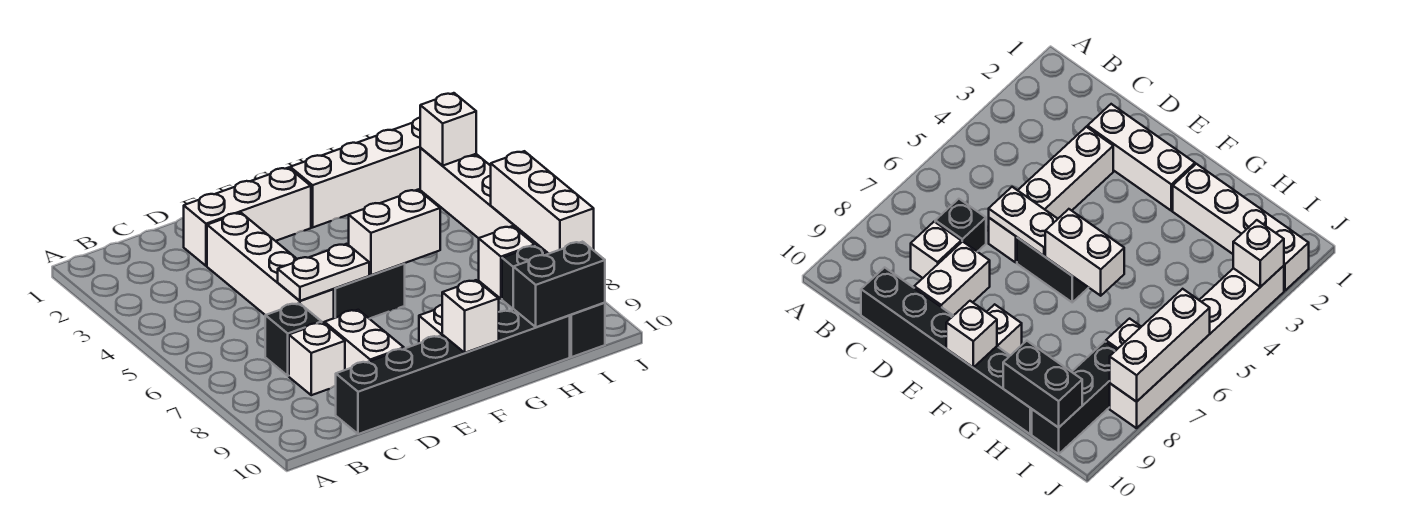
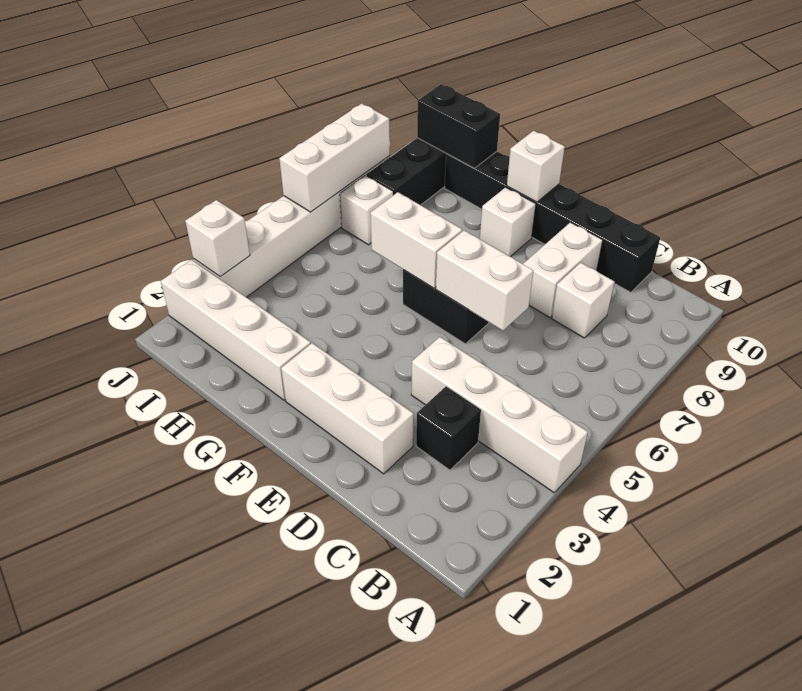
black brick C7 level 1 -> black brick C3 level 1
white brick D3:D6 level 1 -> white brick A4:D4 level 1
white plate D6:E6 level 2 -> white brick D6:E6 level 2

